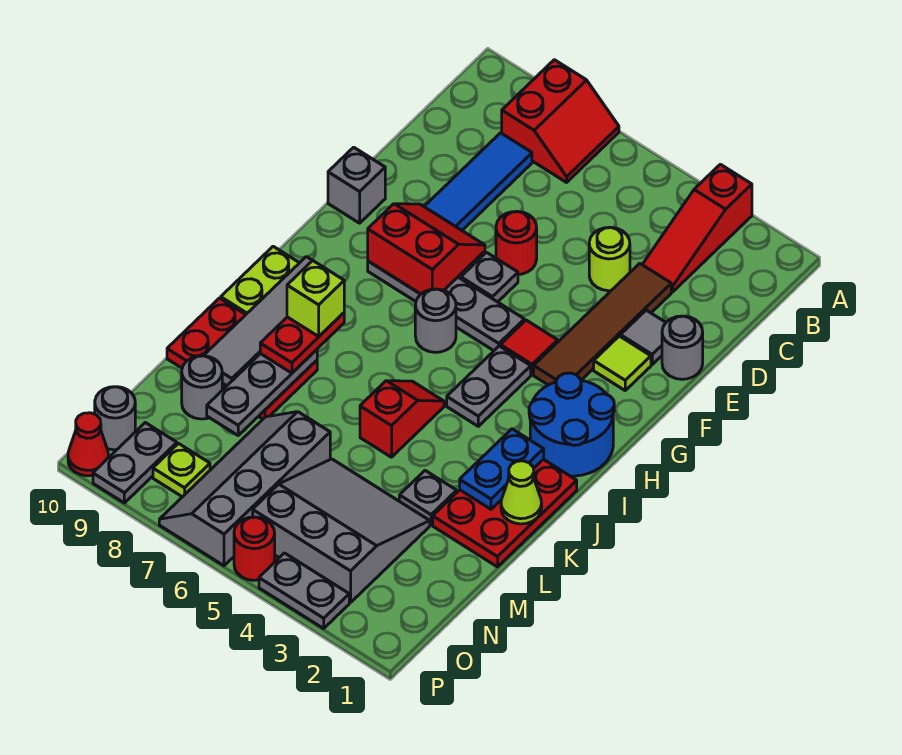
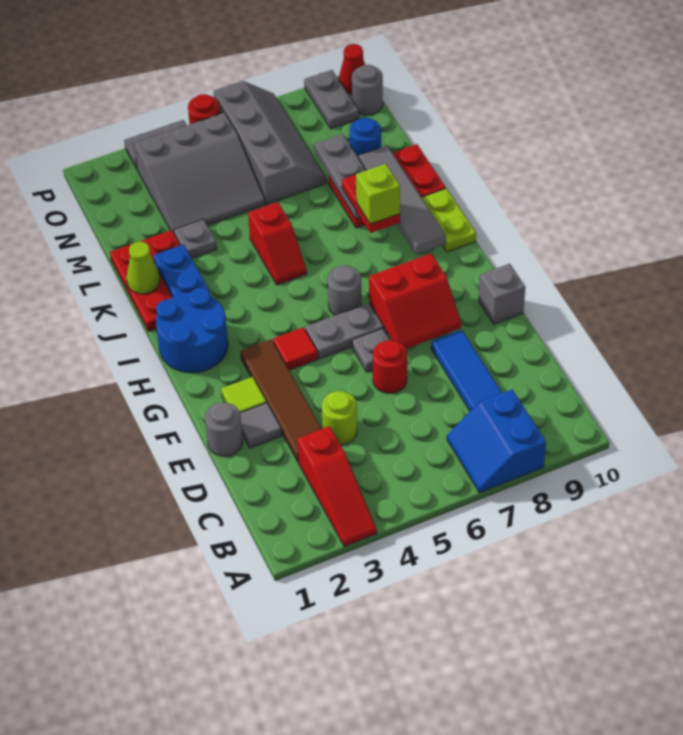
red slope A3:C3 level 1 top A -> red slope A3:C3 level 1 top C
red slope A7:B8 level 1 top 8 -> blue slope A7:B8 level 1 top 8
grey plate H4:I4 level 1 -> none
grey round brick M9 level 1 -> blue round brick M9 level 1
lime plate O8 level 1 -> none

